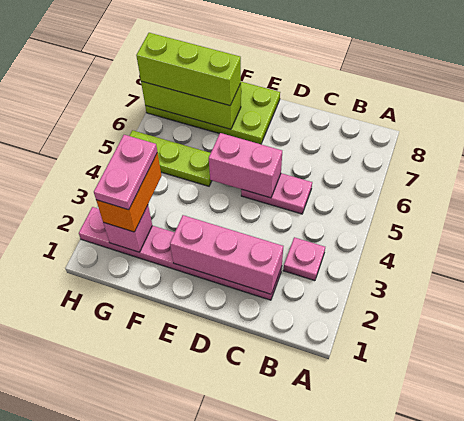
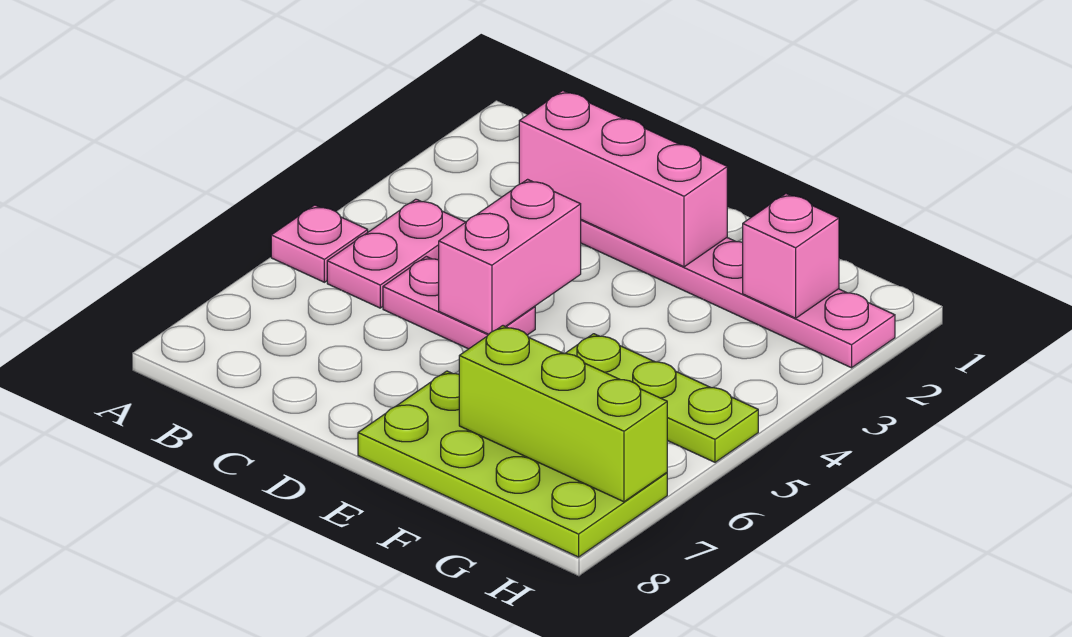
pink plate B3 level 1 -> pink plate A5 level 1
pink brick D5:E5 level 2 -> pink brick D4:D5 level 2
lime brick F7:H7 level 3 -> none
orange brick G2:G3 level 3 -> none
pink plate G2:G3 level 4 -> pink plate B4:B5 level 1

